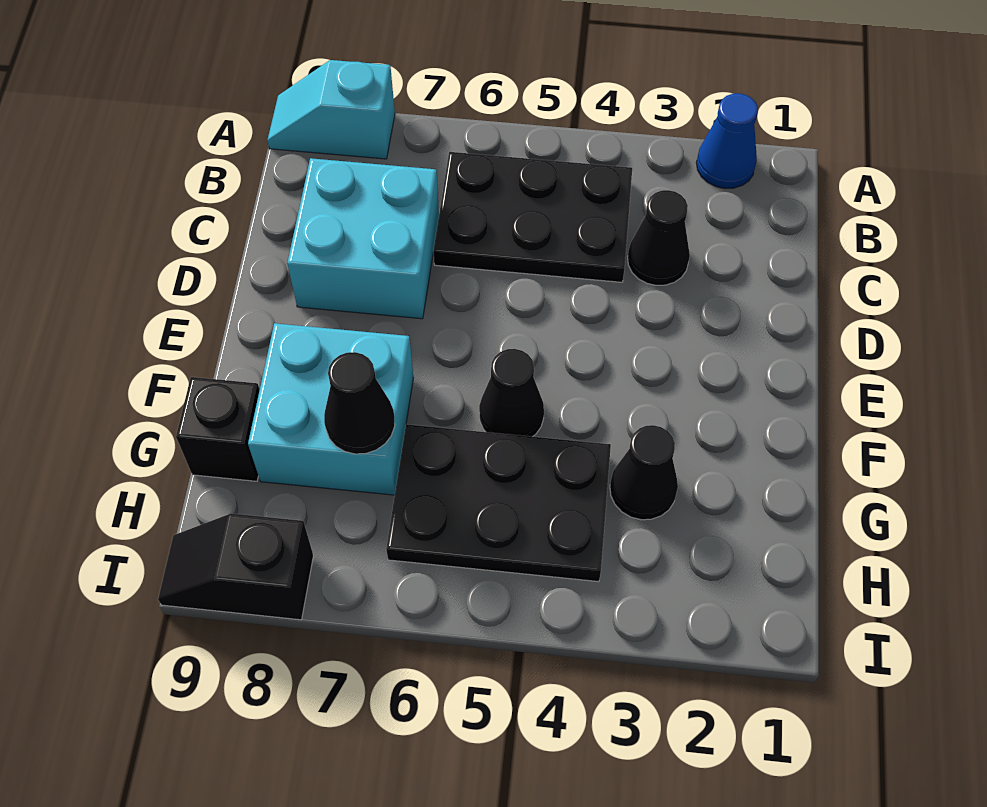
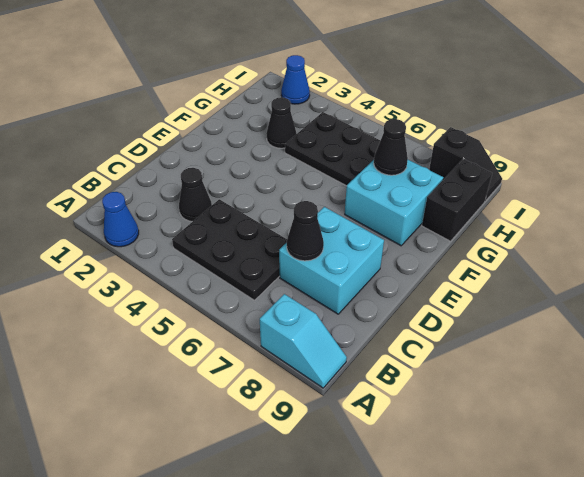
black cone F5 level 1 -> black cone C7 level 2
black brick G9 level 1 -> black brick G9:H9 level 1
none -> blue cone I2 level 1

